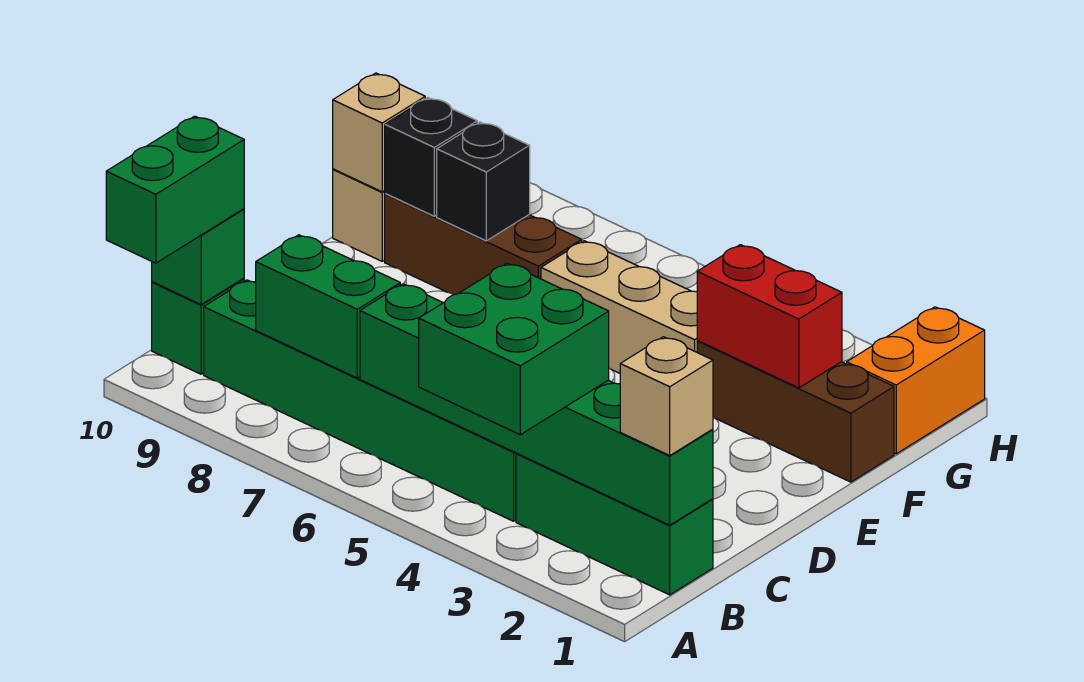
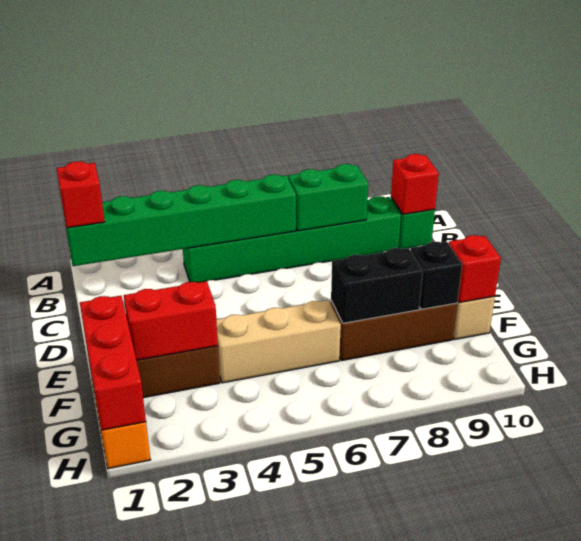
green brick A3:B4 level 3 -> none
green brick A10:B10 level 3 -> none
green brick B1:B3 level 1 -> none
tan brick B1 level 3 -> red brick B1 level 3
green brick B10 level 2 -> red brick B10 level 2
none -> red brick F1:H1 level 2
black brick F8 level 2 -> black brick F7:F8 level 2
tan brick F10 level 2 -> red brick F10 level 2

